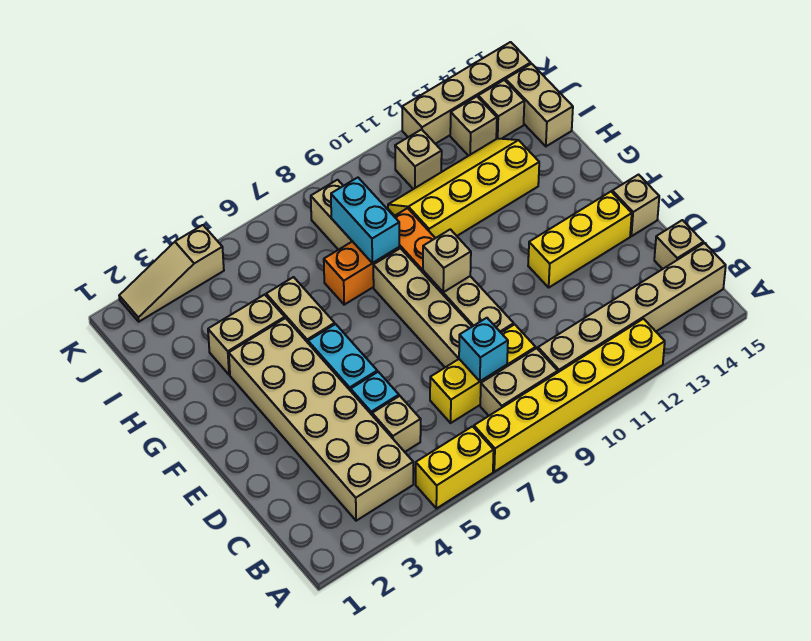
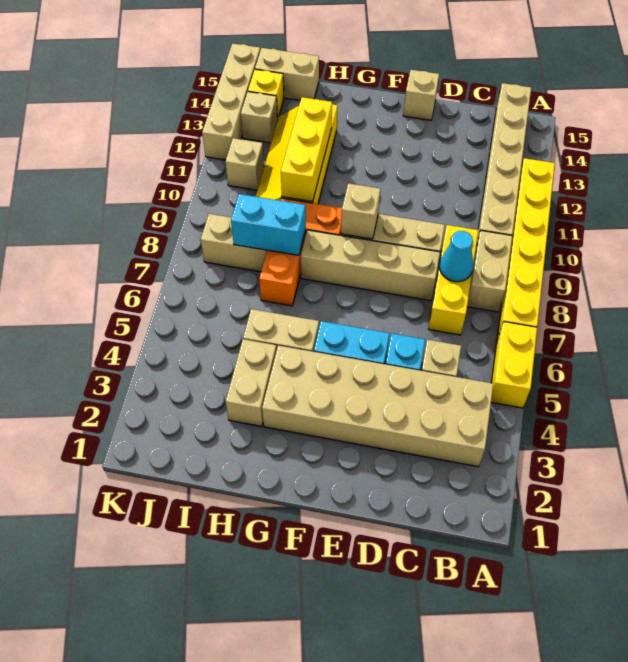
cyan brick C8 level 2 -> cyan cone C8 level 2
tan brick C15 level 1 -> none
yellow brick E12:E14 level 1 -> yellow brick H10:H12 level 2
tan brick J14 level 1 -> yellow brick J14 level 1
tan slope K2:K4 level 1 top 4 -> none

